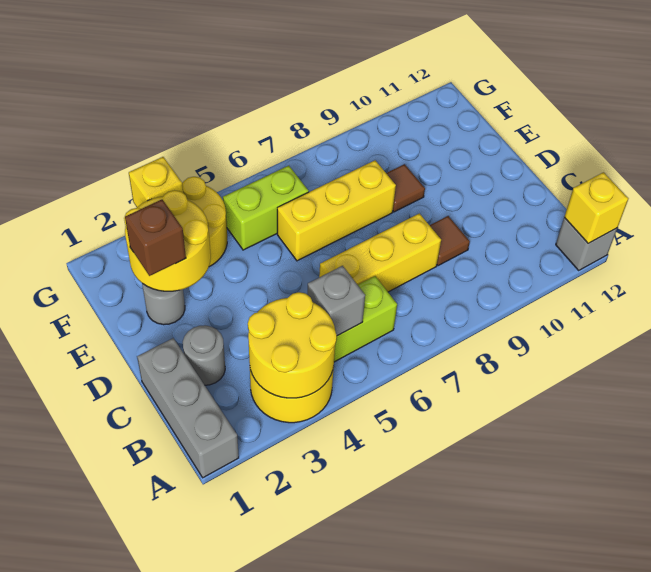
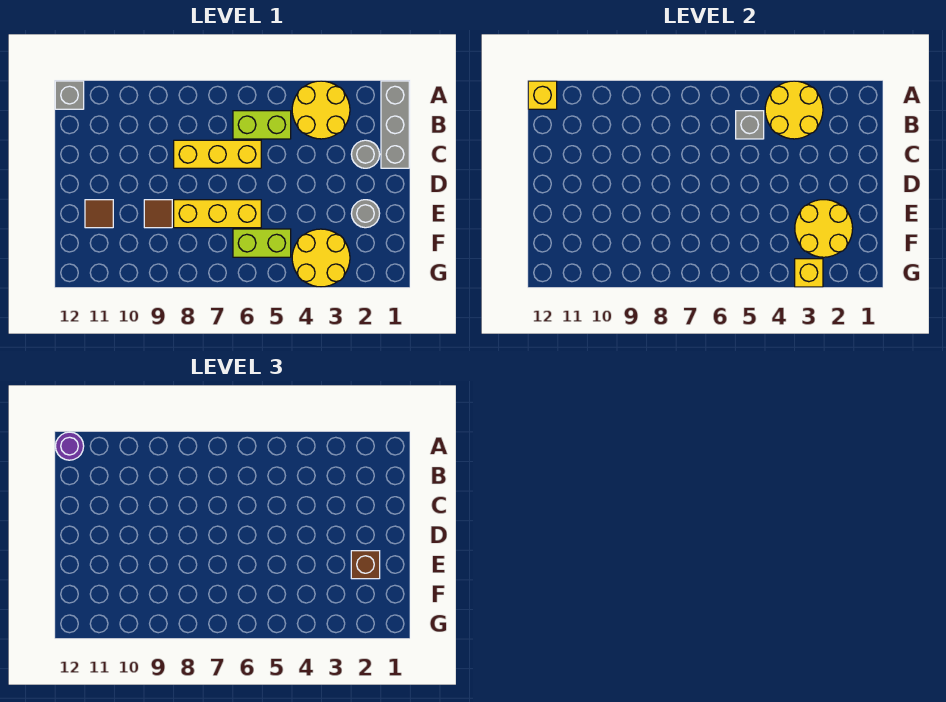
none -> purple round brick A12 level 3
brown tile C9 level 1 -> brown tile E11 level 1

